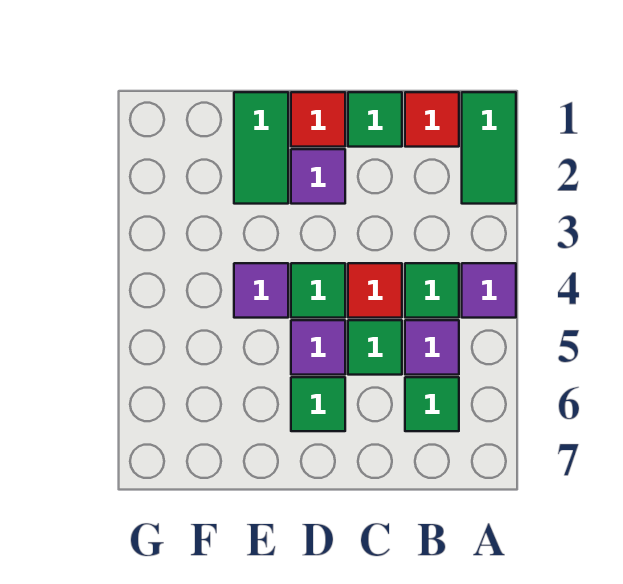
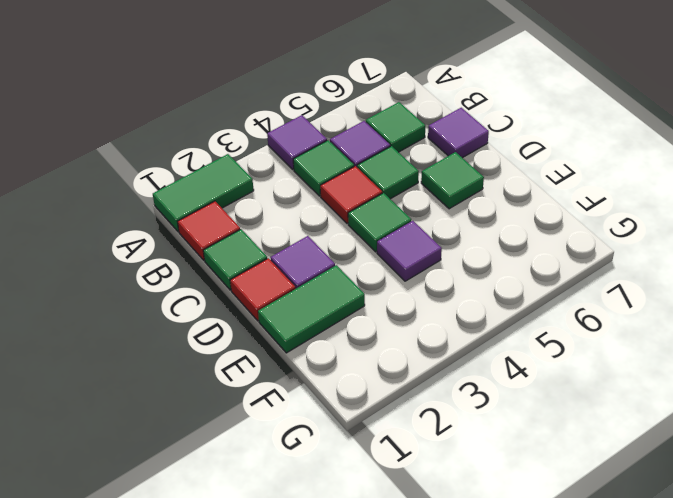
purple tile D5 level 1 -> purple tile C7 level 1

